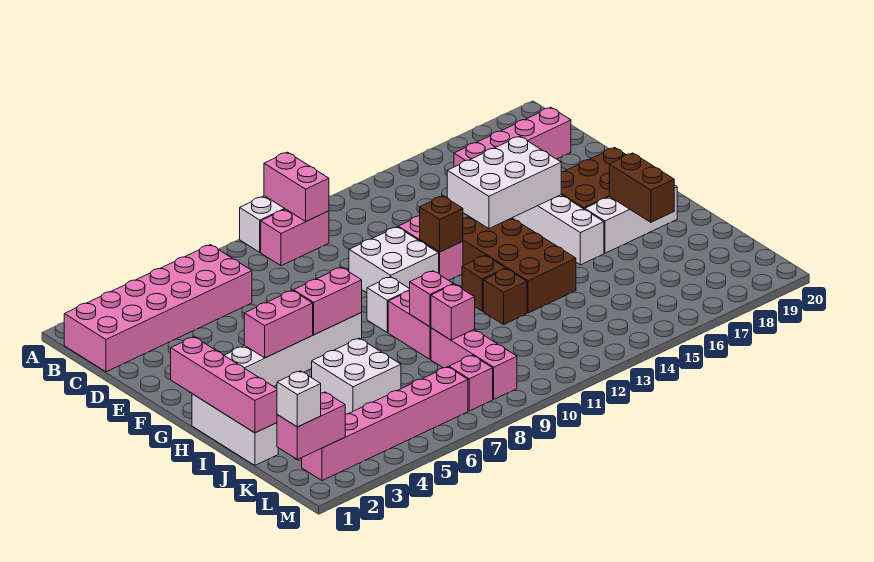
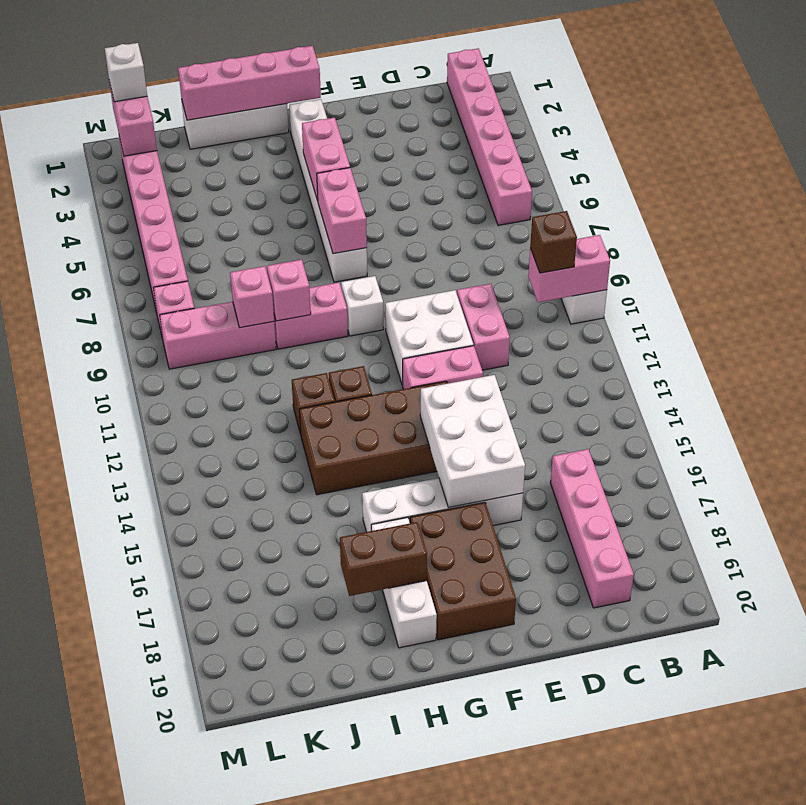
pink brick B1:C6 level 1 -> pink brick B1:B6 level 1
pink brick B9:B10 level 1 -> pink brick D10:D11 level 1
brown brick F12 level 2 -> brown brick B10 level 3
white brick I5:J6 level 1 -> none

